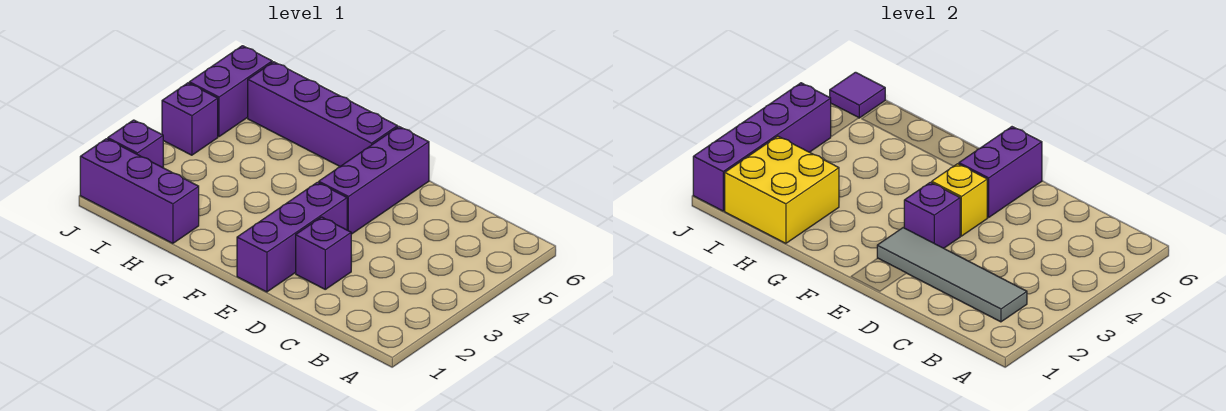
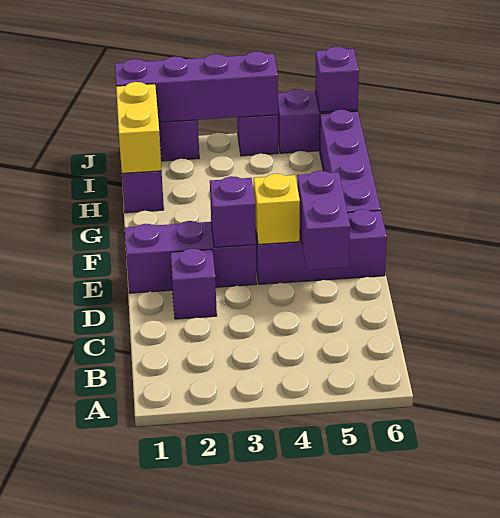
grey tile B2:E2 level 2 -> none
purple brick E5:E6 level 2 -> purple brick D5:E5 level 2
yellow brick H1:I2 level 2 -> yellow brick H1:I1 level 2
purple tile J6 level 2 -> purple brick J6 level 2

